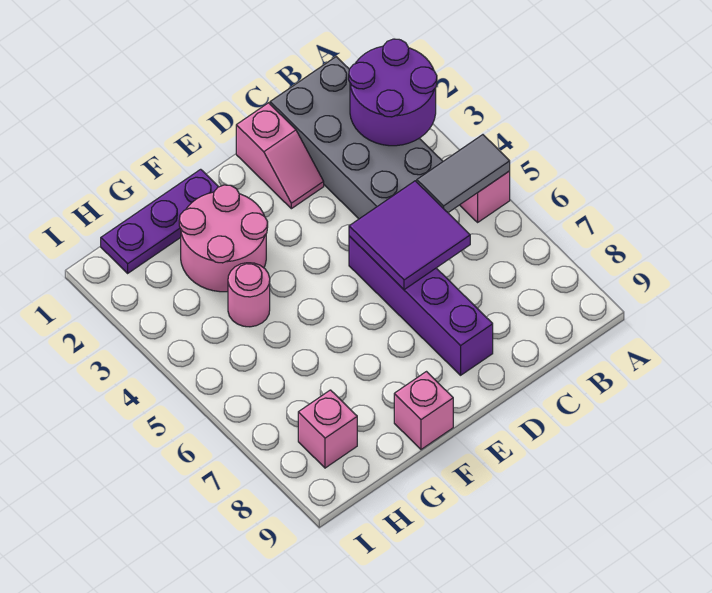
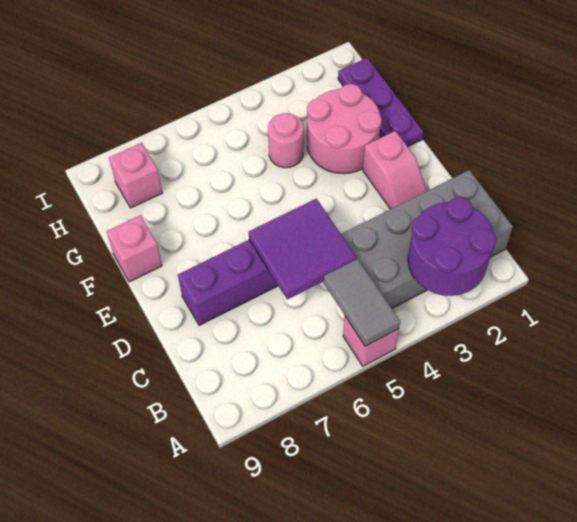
pink slope D1:D2 level 1 top 1 -> pink slope D2:E2 level 1 top E

